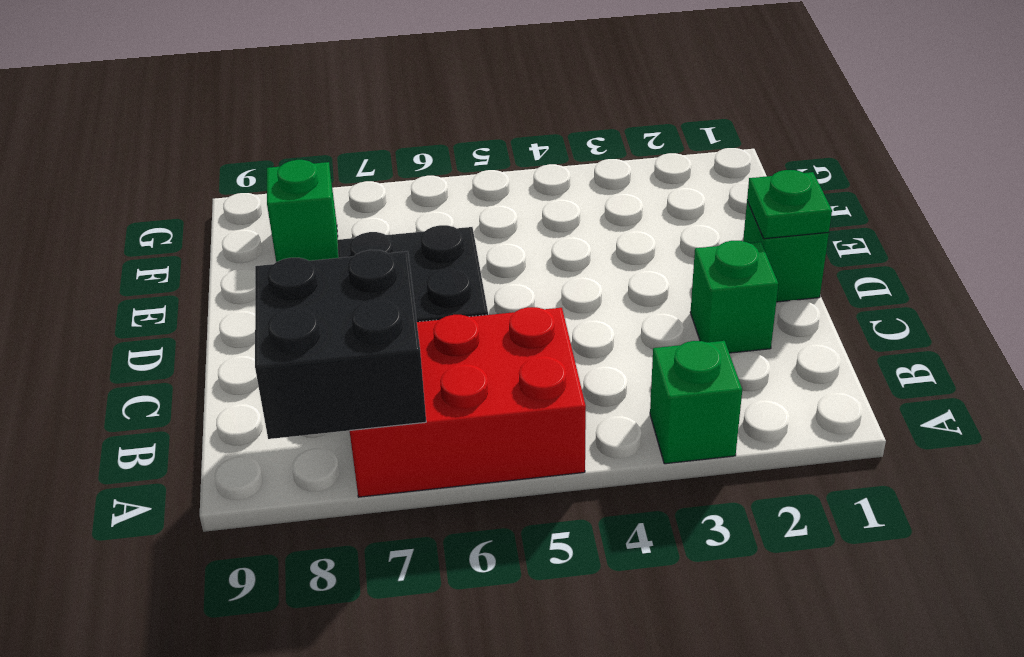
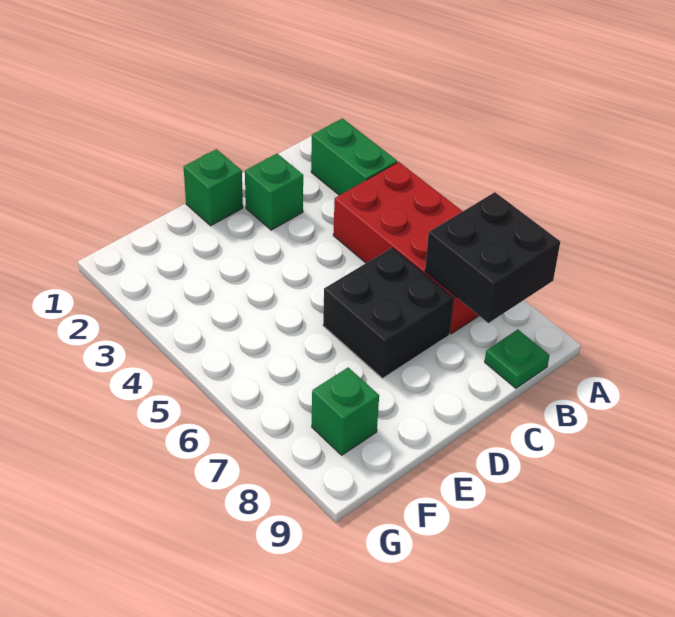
green brick A3 level 1 -> green brick A2:A3 level 1
red brick A5:B7 level 1 -> red brick A4:B7 level 1
green plate D1 level 2 -> green plate B9 level 1

